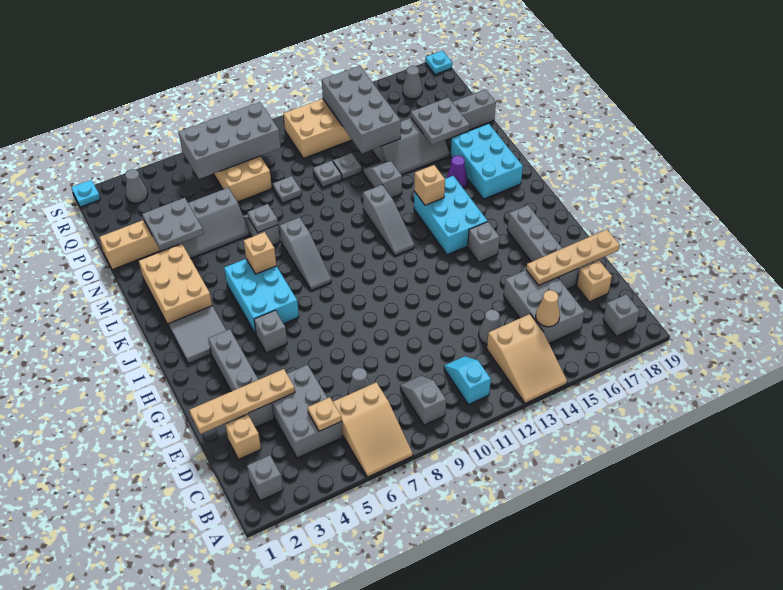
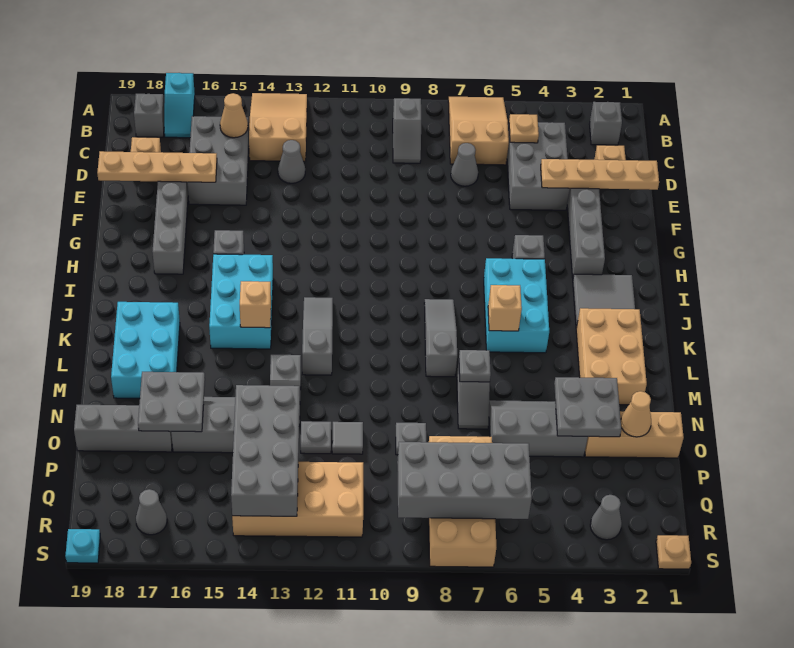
cyan slope B11:C11 level 1 top B -> cyan slope A17:B17 level 1 top A
purple cone L16 level 1 -> none
none -> tan cone O2 level 2
grey plate O11 level 1 -> grey tile O11 level 1
cyan plate S1 level 1 -> tan plate S1 level 1

